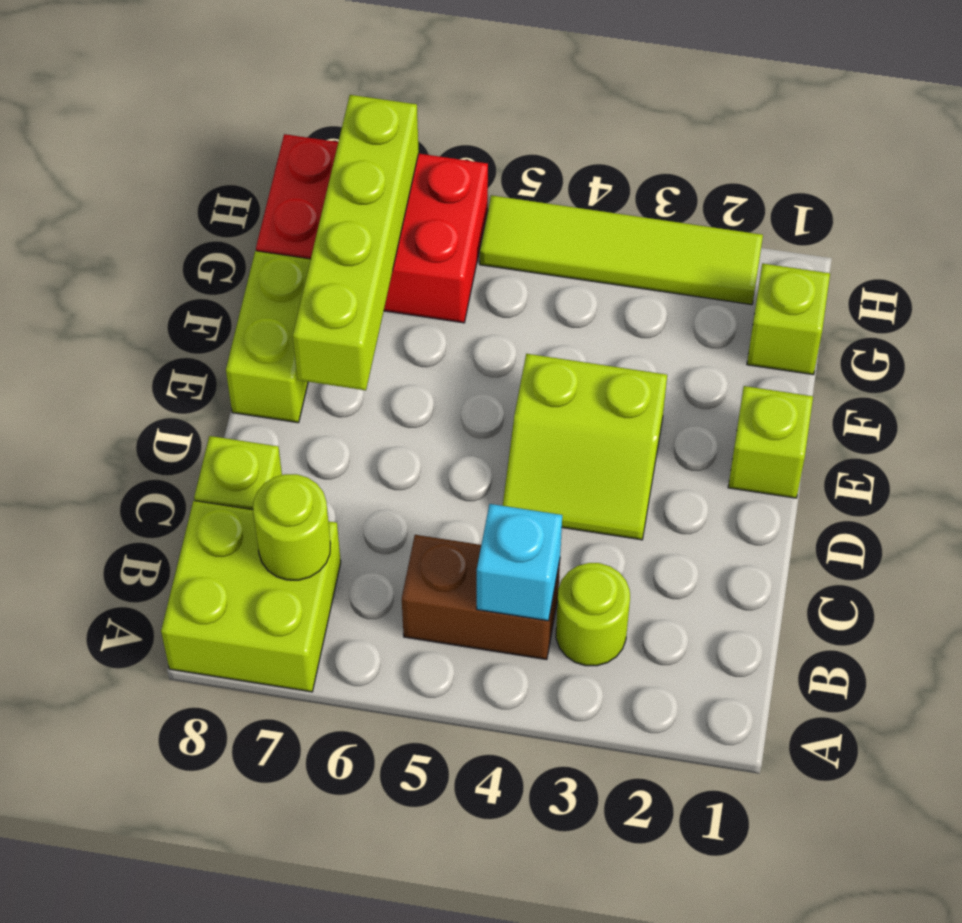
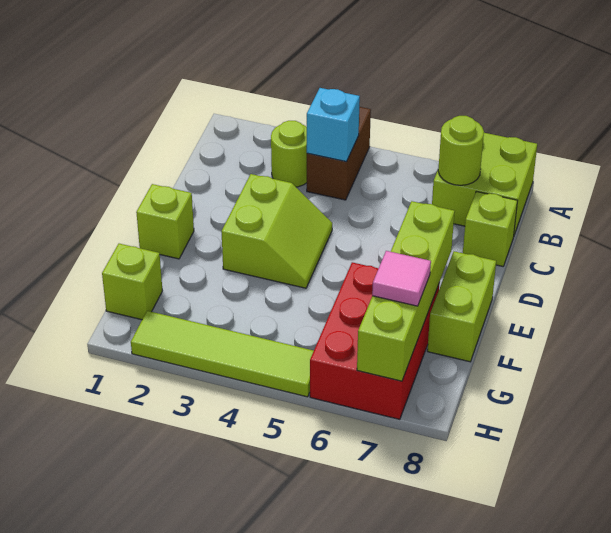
brown brick B4:B5 level 1 -> brown brick A4:B4 level 1
lime slope D3:E4 level 1 top E -> lime slope D3:E4 level 1 top 3
red brick G6:H8 level 1 -> red brick F6:H7 level 1
none -> pink tile G7 level 3

